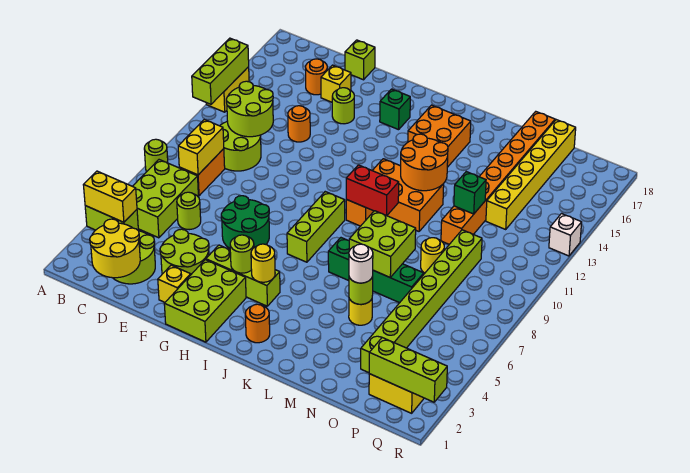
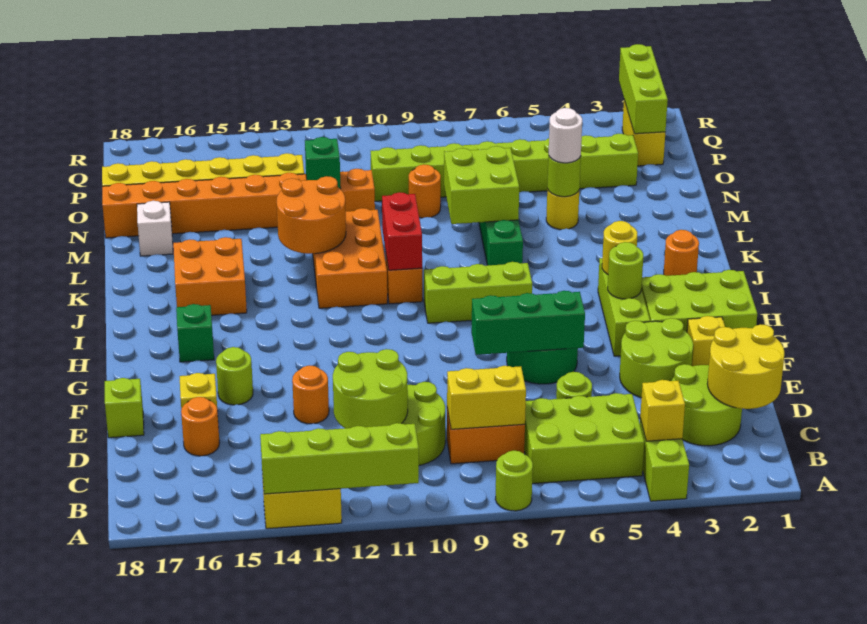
yellow brick A4:B4 level 2 -> yellow brick B4 level 2
lime brick A12:A14 level 2 -> lime brick A11:A14 level 2
none -> green brick F6:F8 level 2
yellow round brick N9 level 1 -> orange round brick N9 level 1
white brick R13 level 1 -> white brick M17 level 1

